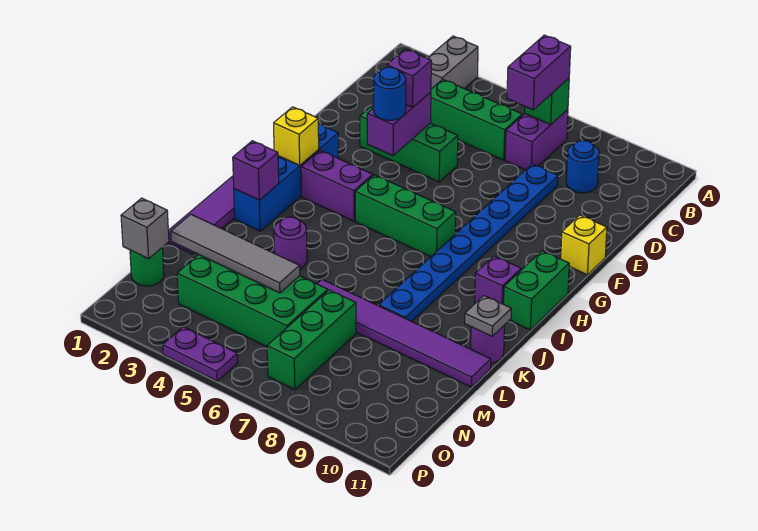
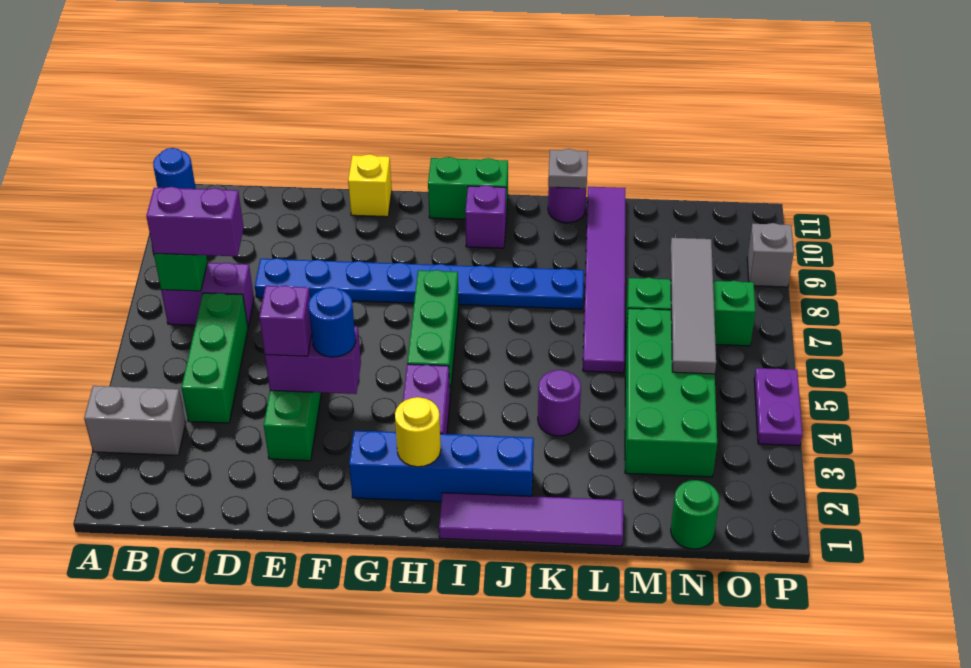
blue round brick C9 level 1 -> blue round brick A11 level 1
yellow brick H2 level 2 -> yellow round brick H2 level 2
purple brick J2 level 2 -> none
grey tile M2:M5 level 2 -> grey tile N5:N8 level 2
grey brick N1 level 2 -> grey brick P9 level 1

